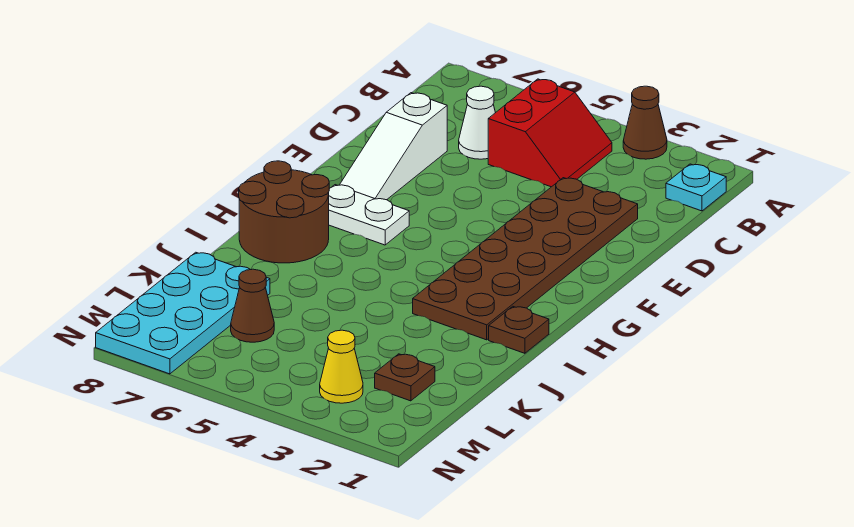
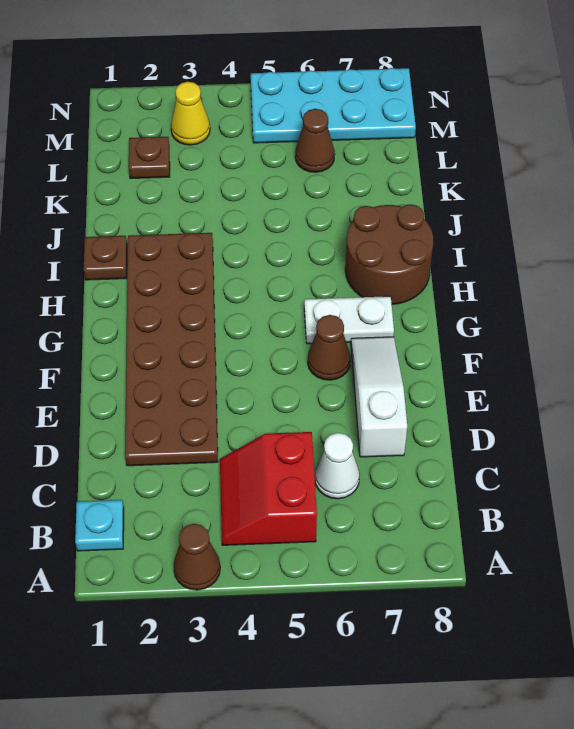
none -> brown cone F6 level 1
cyan plate K7:N8 level 1 -> cyan plate M5:N8 level 1

